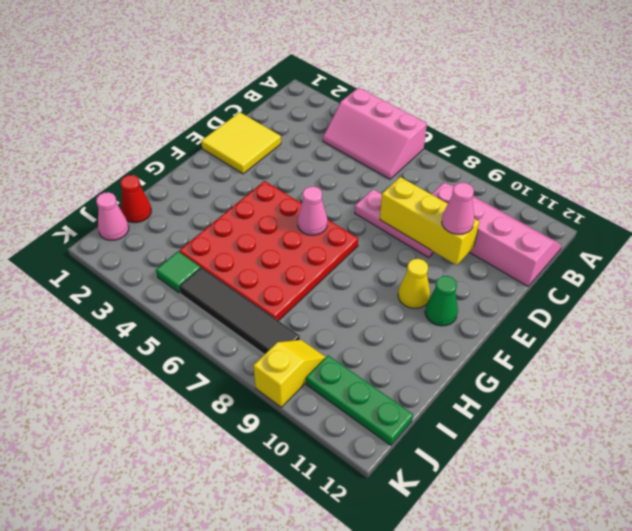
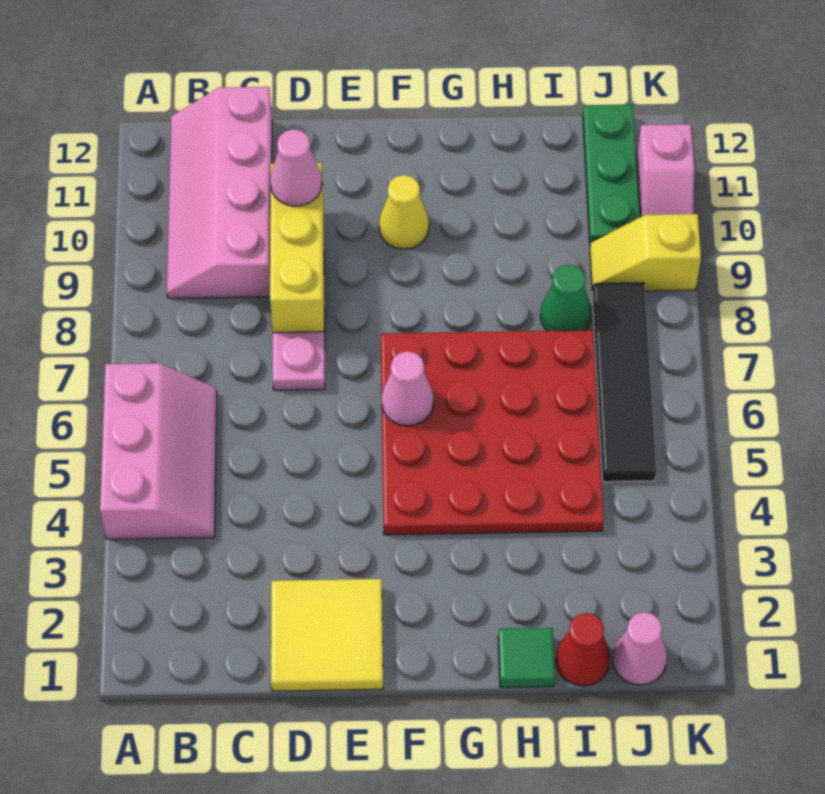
green cone F11 level 1 -> green cone I8 level 1
green tile J4 level 1 -> green tile H1 level 1
none -> pink slope K10:K11 level 1 top 11

